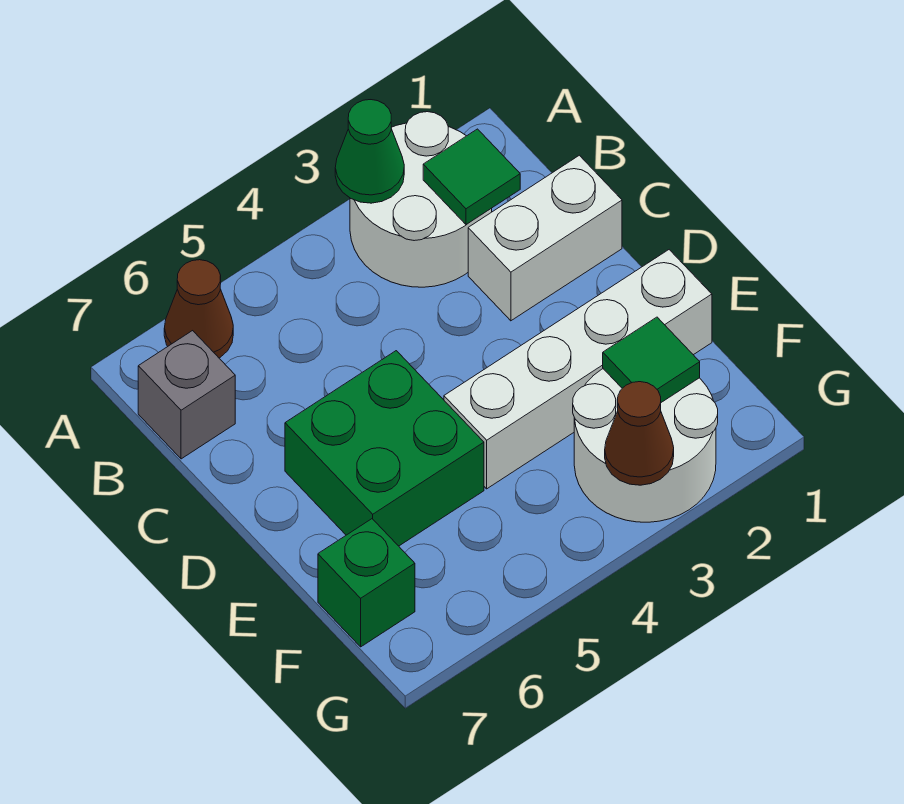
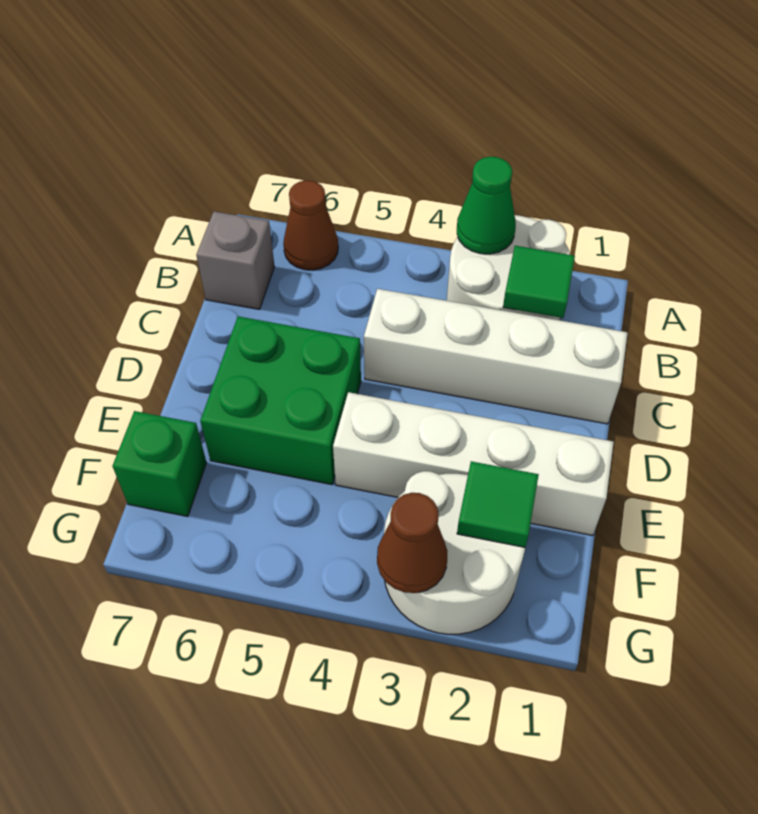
white brick C1:C2 level 1 -> white brick C1:C4 level 1

